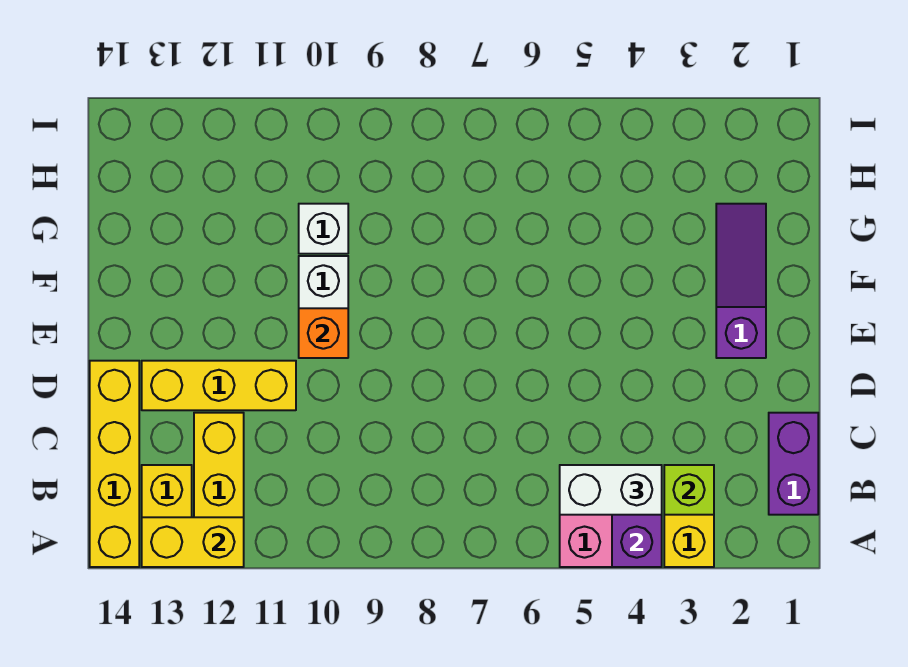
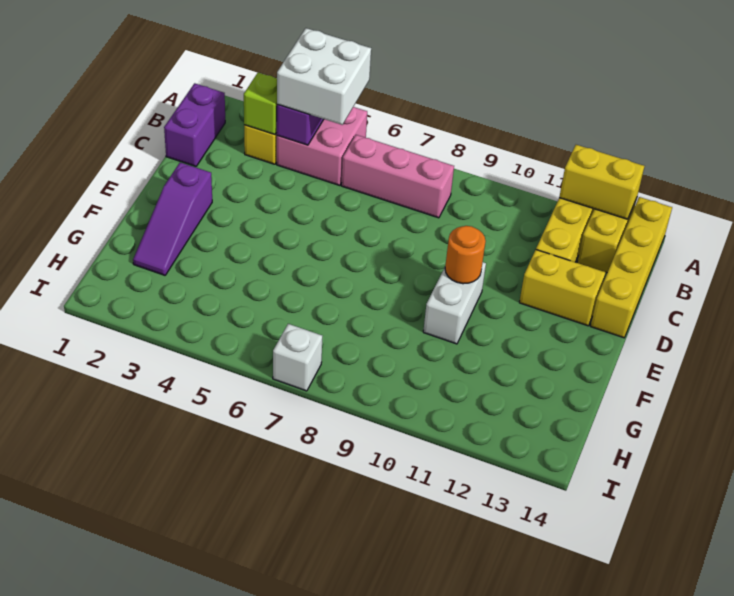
white brick B4:B5 level 3 -> white brick A4:B5 level 3
none -> pink brick B6:B8 level 1
yellow brick D11:D13 level 1 -> yellow brick D12:D13 level 1
orange brick E10 level 2 -> orange round brick E10 level 2
white brick G10 level 1 -> white brick I7 level 1

